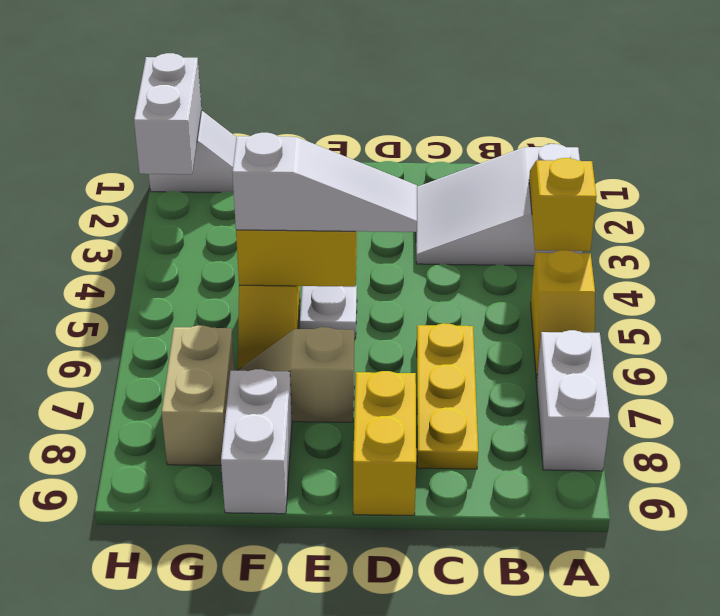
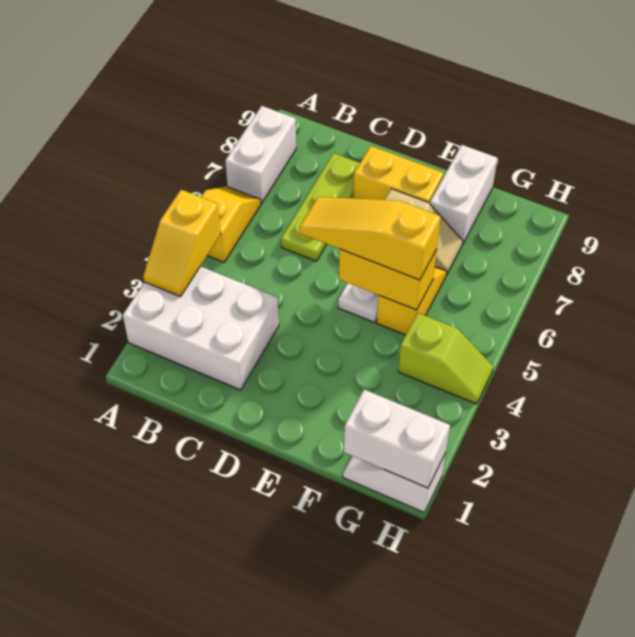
white slope A2:C3 level 1 top A -> white brick A2:C3 level 1
yellow plate C6:C8 level 1 -> lime plate C6:C8 level 1
white slope D5:F5 level 3 top F -> yellow slope D5:F5 level 3 top F
yellow brick D8:D9 level 1 -> yellow brick D8:E8 level 1
none -> lime slope G4:H4 level 1 top G
tan brick G7:G8 level 1 -> none
white brick H1:H2 level 2 -> white brick G1:H1 level 2

